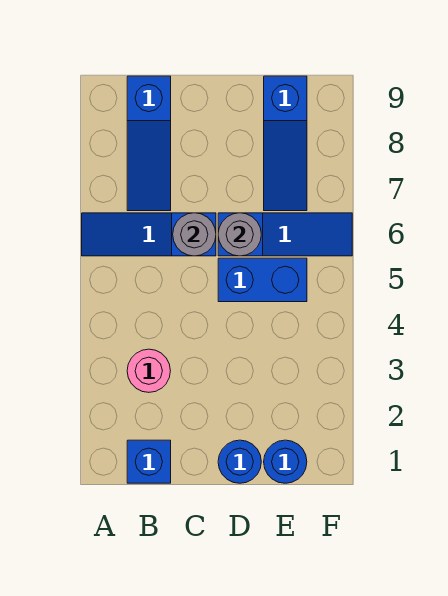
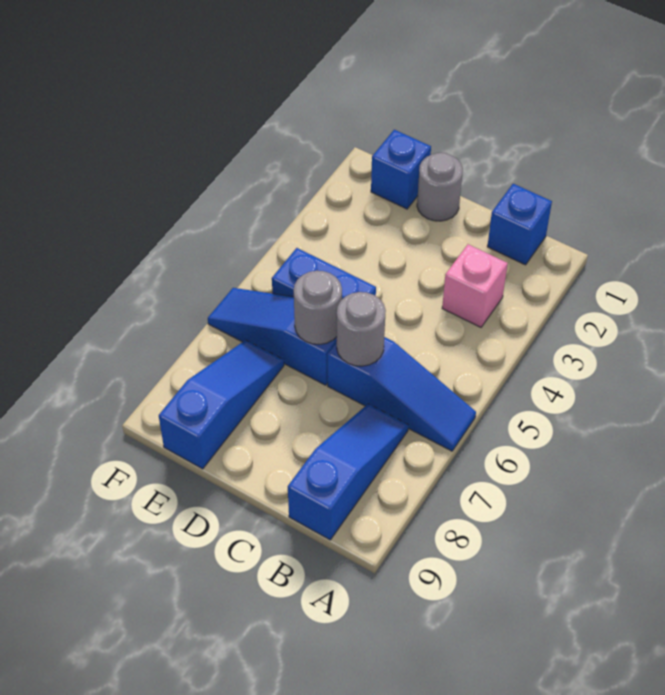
pink round brick B3 level 1 -> pink brick B3 level 1
blue round brick D1 level 1 -> grey round brick D1 level 1
blue round brick E1 level 1 -> blue brick E1 level 1

